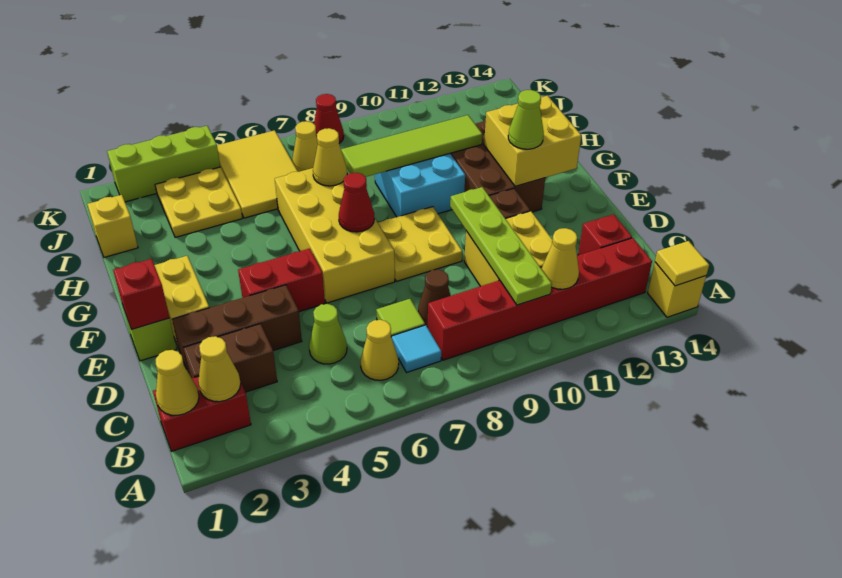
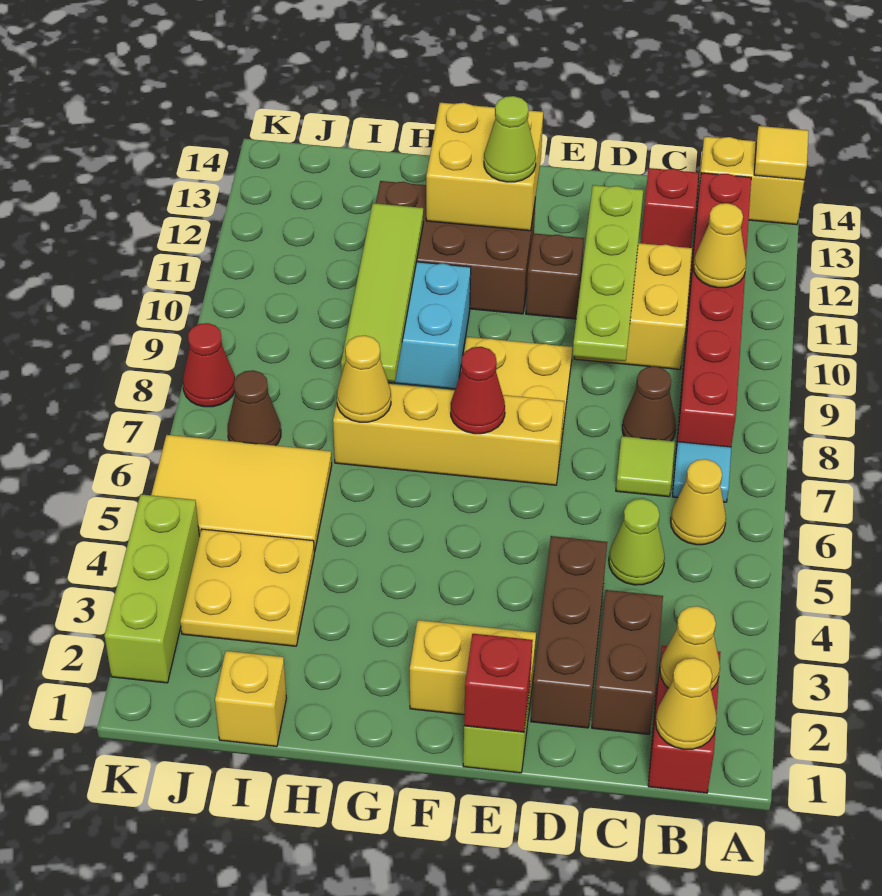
yellow brick A14 level 1 -> yellow brick A14:B14 level 1
lime plate B10:E10 level 2 -> lime plate D9:D12 level 2
red brick E4:E5 level 1 -> none
yellow brick E6:H7 level 1 -> yellow brick E7:H7 level 1
yellow cone J7 level 1 -> brown cone J7 level 1

